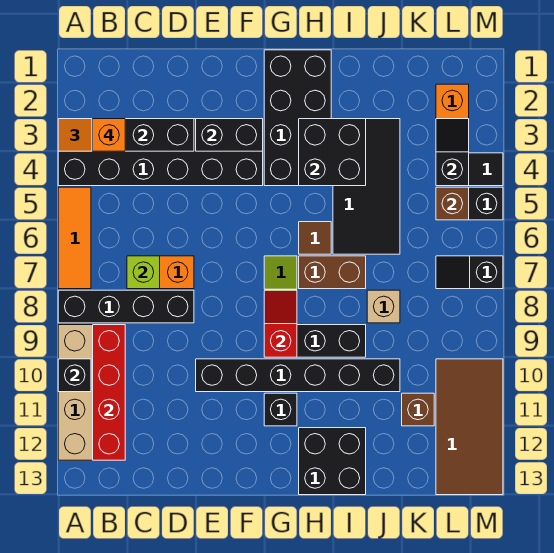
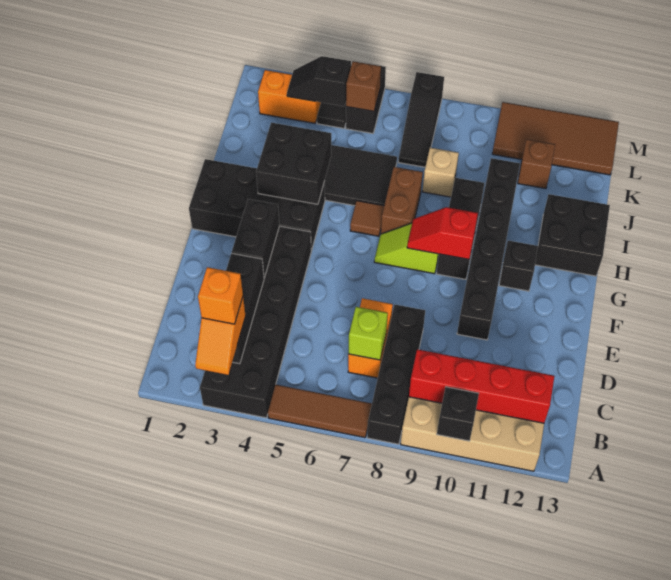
orange tile A5:A7 level 1 -> brown tile A5:A7 level 1
black slope L7:M7 level 1 top M -> black slope K7:M7 level 1 top M

